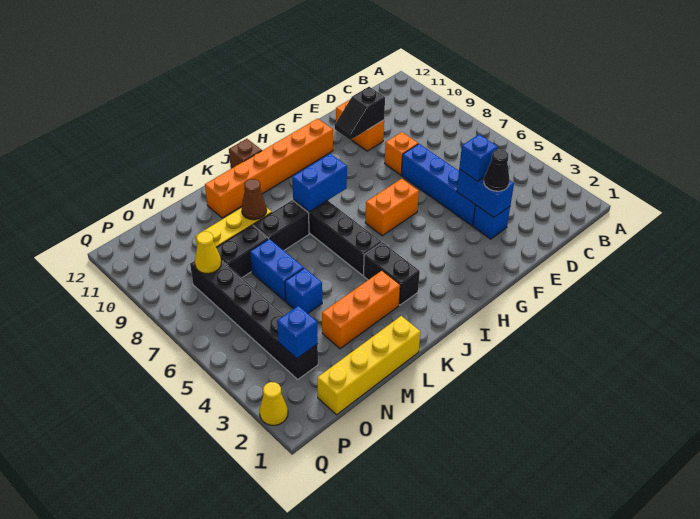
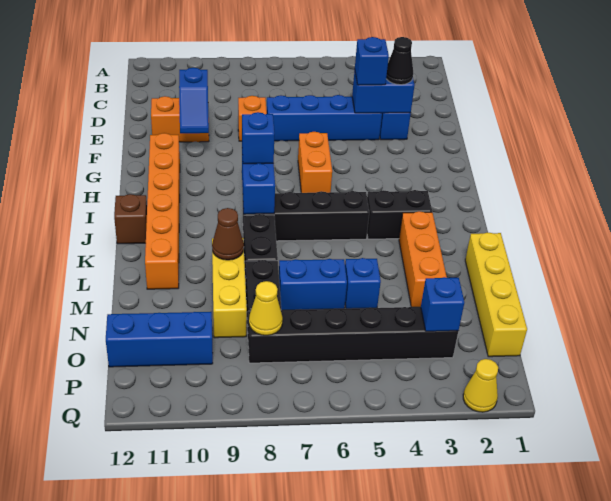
black slope E10:F10 level 2 top E -> blue slope E10:F10 level 2 top E
none -> blue brick I8 level 3
none -> blue brick O10:O12 level 1

